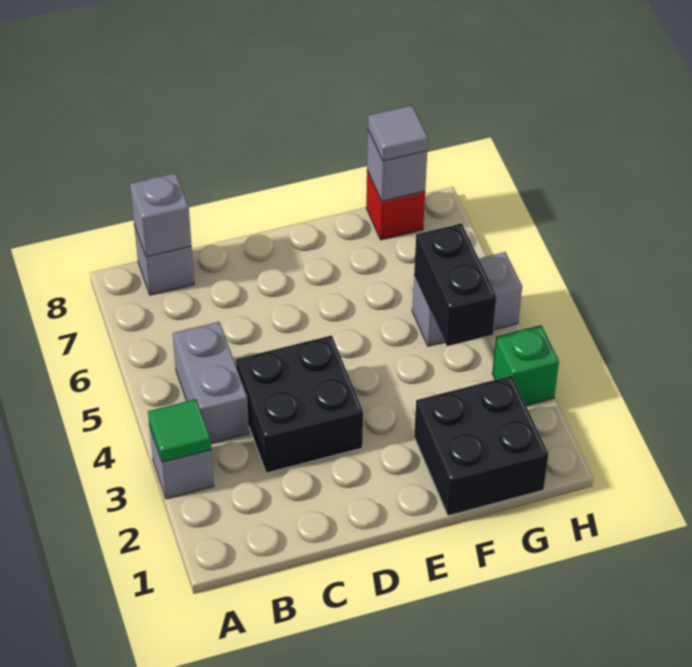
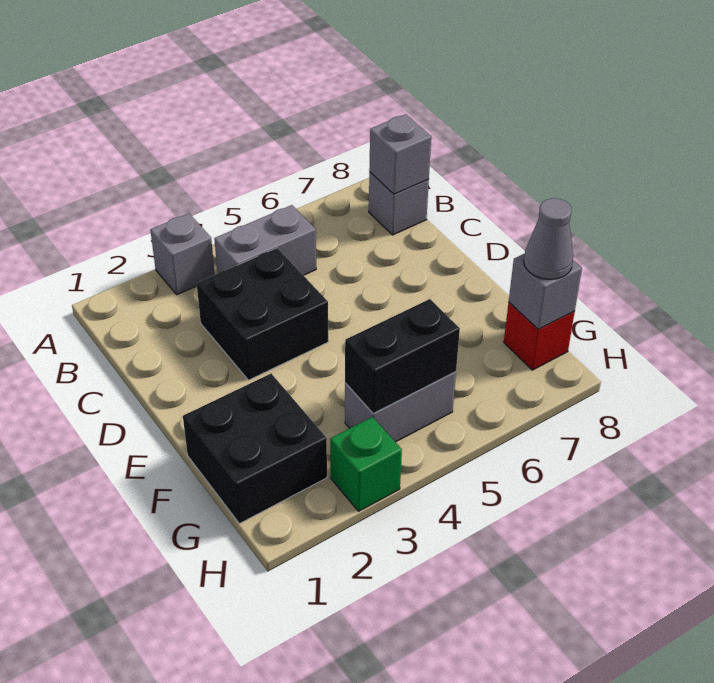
green tile A3 level 2 -> none
grey brick G5:H5 level 1 -> grey brick G4:G5 level 1
grey tile G8 level 3 -> grey cone G8 level 3

